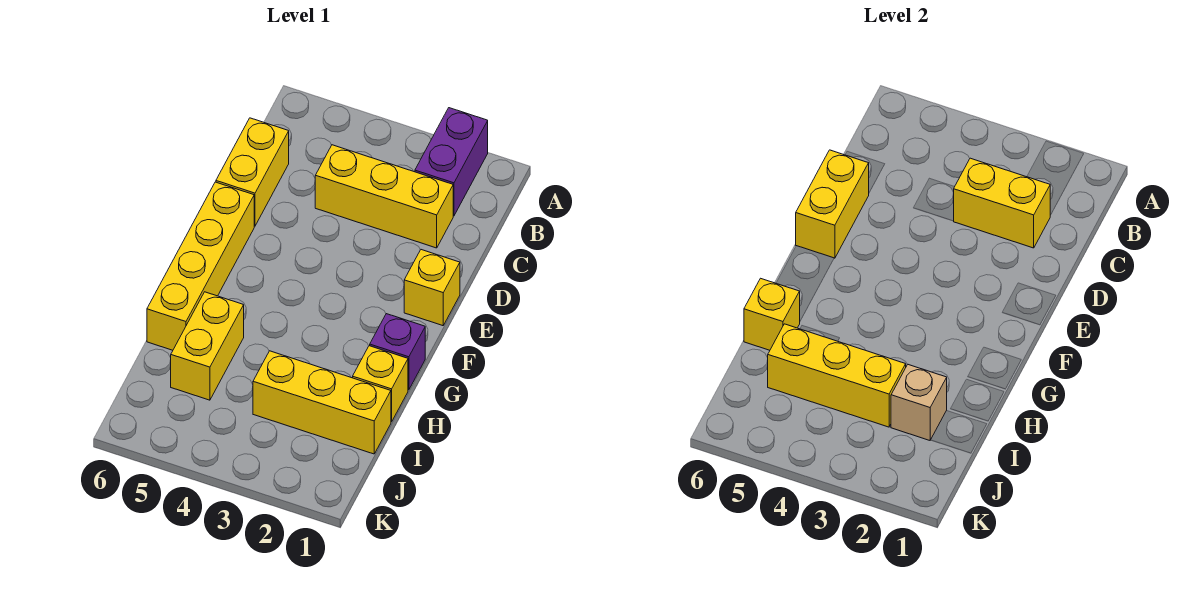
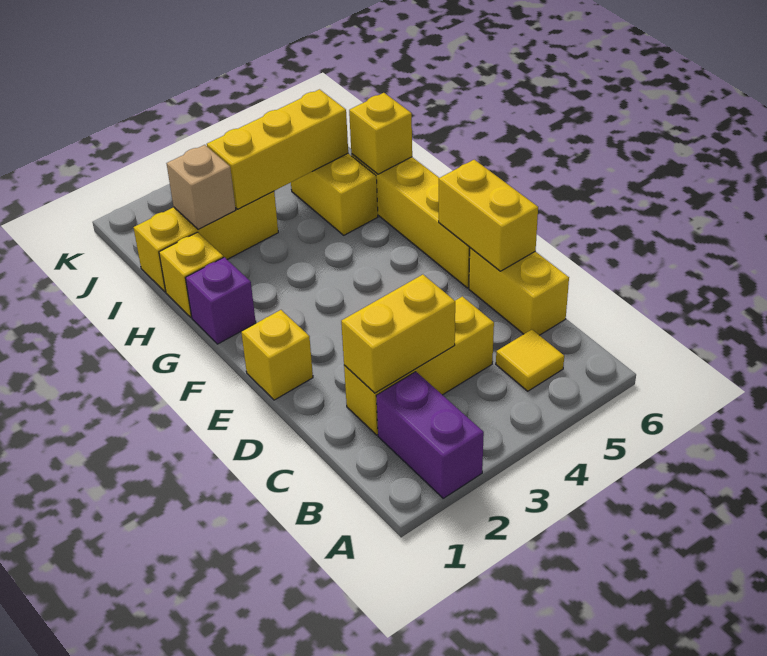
none -> yellow tile B5 level 1

